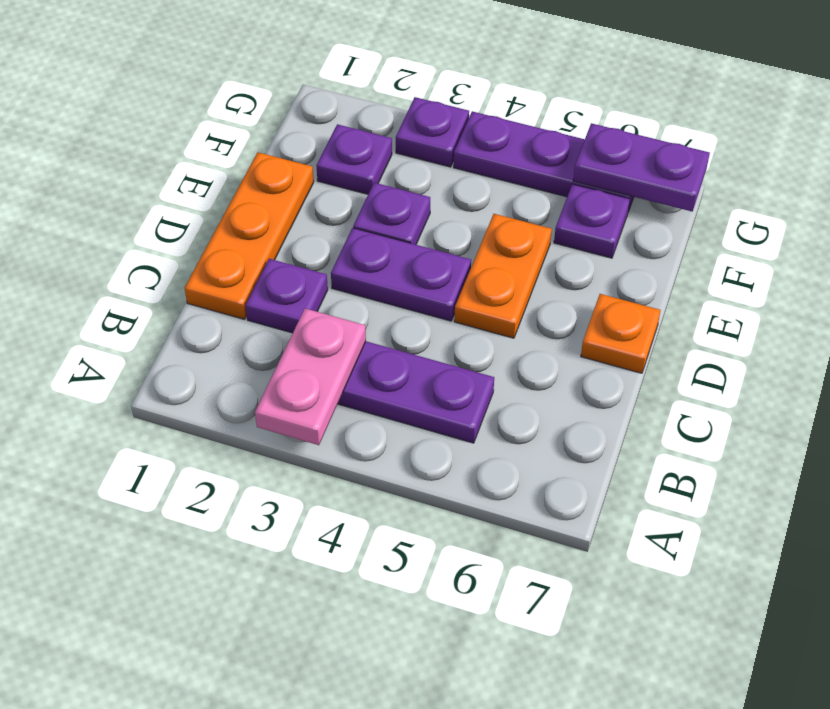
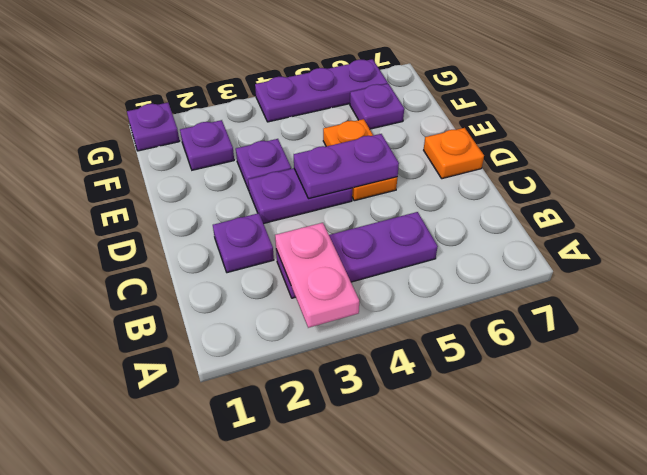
orange plate C1:E1 level 1 -> none
purple plate G3 level 1 -> purple plate G1 level 1
purple plate G6:G7 level 2 -> purple plate D4:D5 level 2

